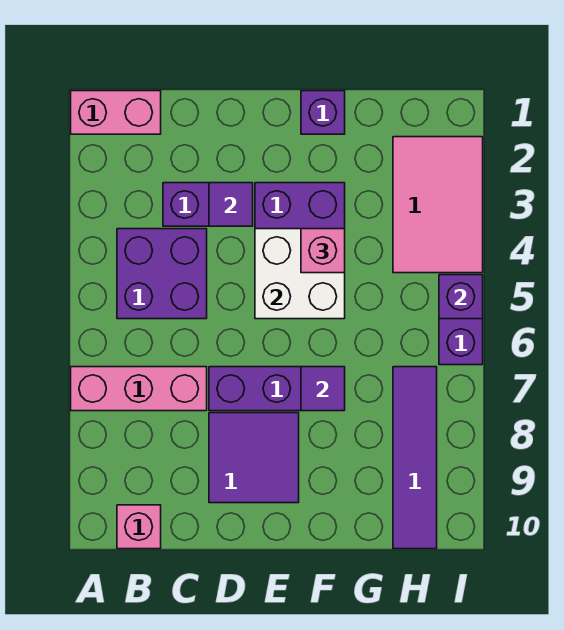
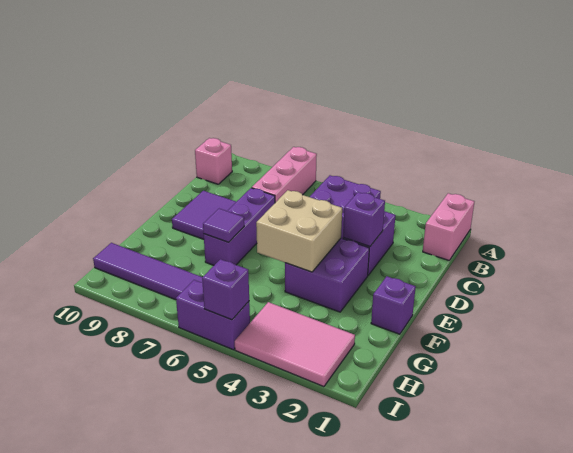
purple tile D3 level 2 -> purple brick D3 level 2
white brick E4:F5 level 2 -> tan brick E4:F5 level 2
pink brick F4 level 3 -> none

